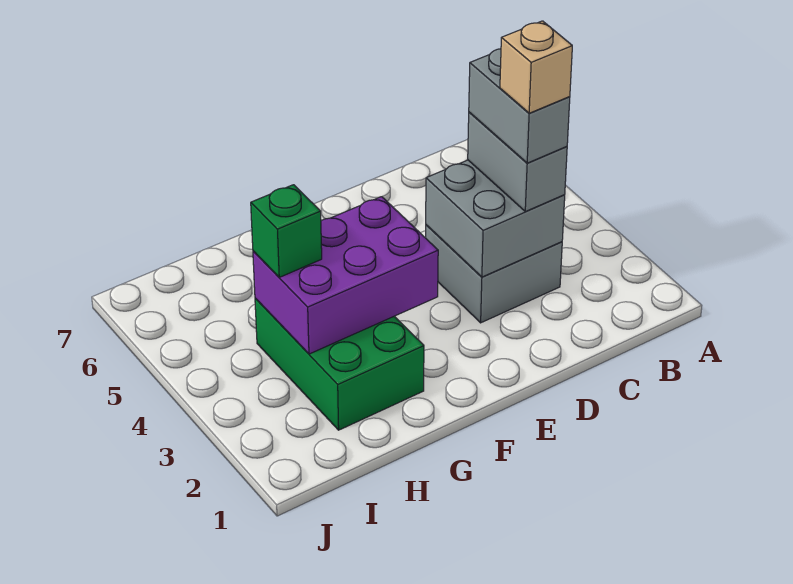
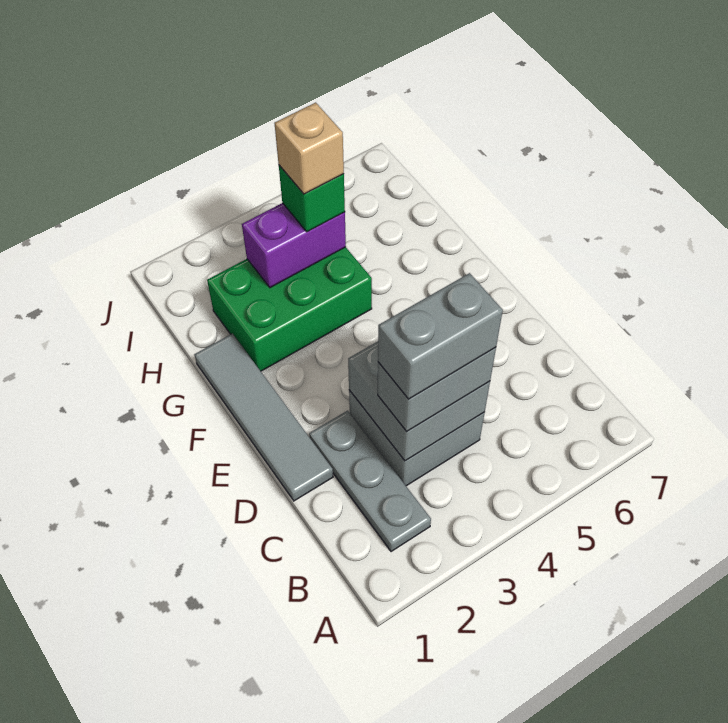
none -> grey plate B2:D2 level 1
tan brick C3 level 5 -> tan brick H4 level 4
none -> grey tile D1:G1 level 1
purple brick F3:H4 level 2 -> purple brick H3:H4 level 2

